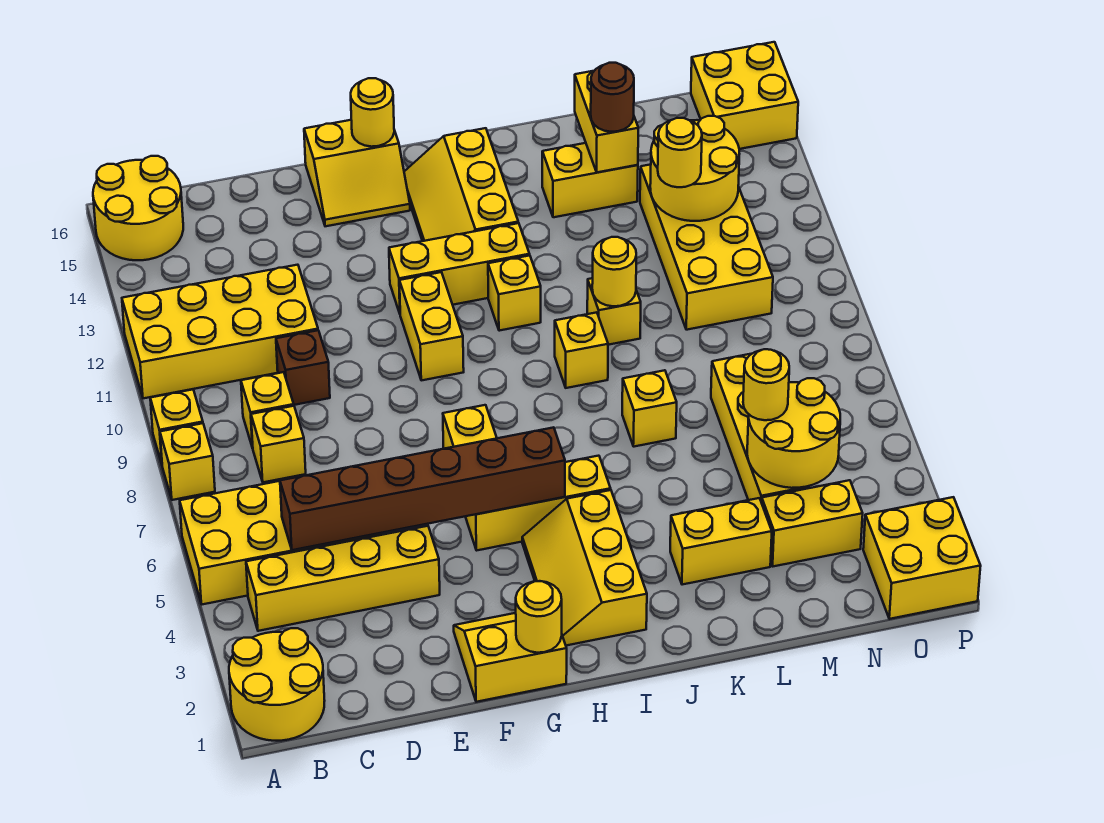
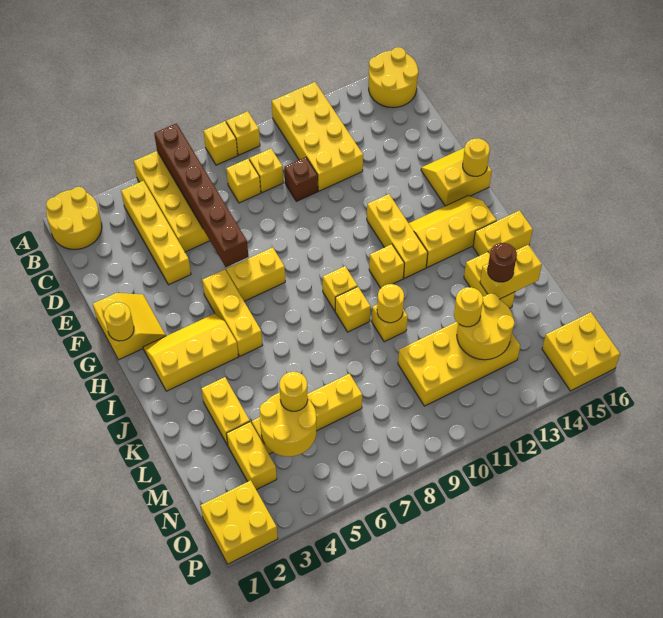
brown brick C5:H5 level 2 -> brown brick A6:F6 level 2
yellow slope F15:G16 level 1 top 16 -> yellow slope F15:G16 level 1 top G
yellow brick G10:G11 level 1 -> yellow brick J15:J16 level 1
yellow brick K7 level 1 -> yellow brick I9 level 1

